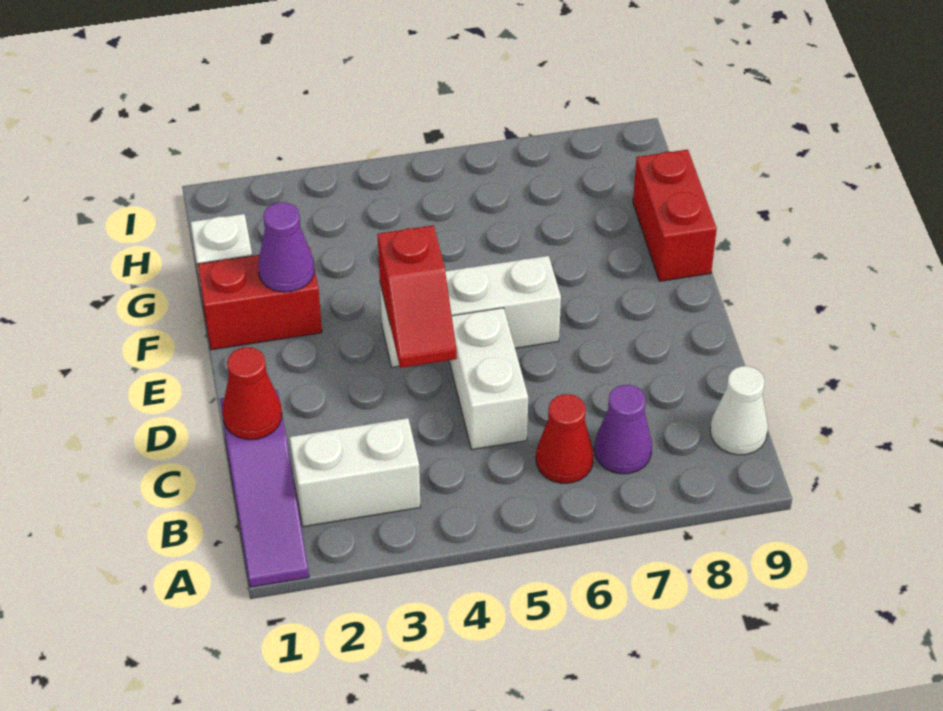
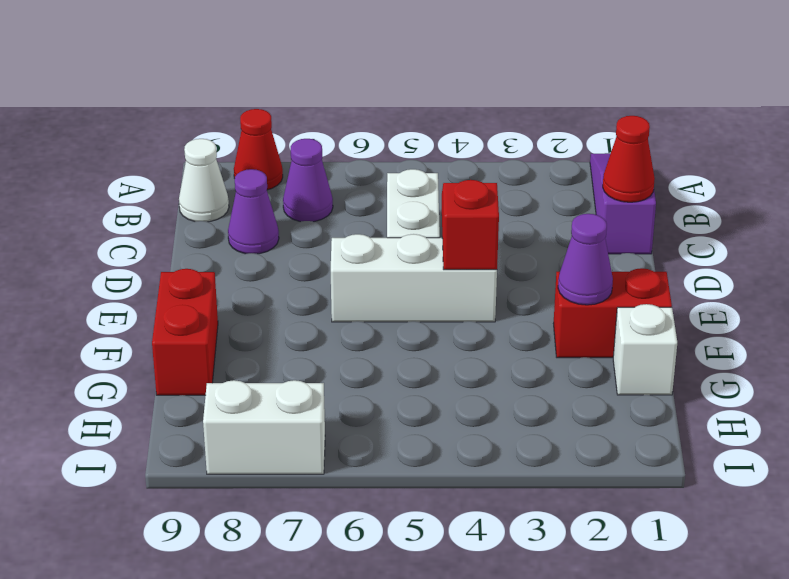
white brick B2:B3 level 1 -> white brick I7:I8 level 1
red cone B6 level 1 -> red cone A8 level 1
none -> purple cone C8 level 1

